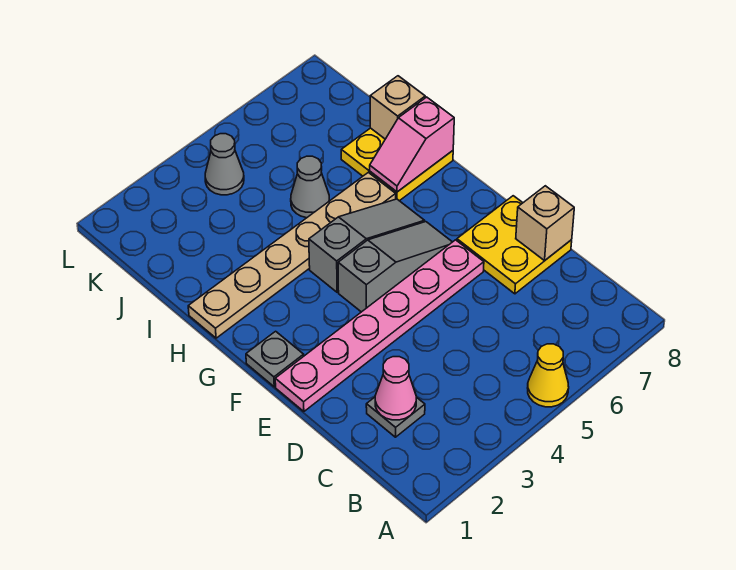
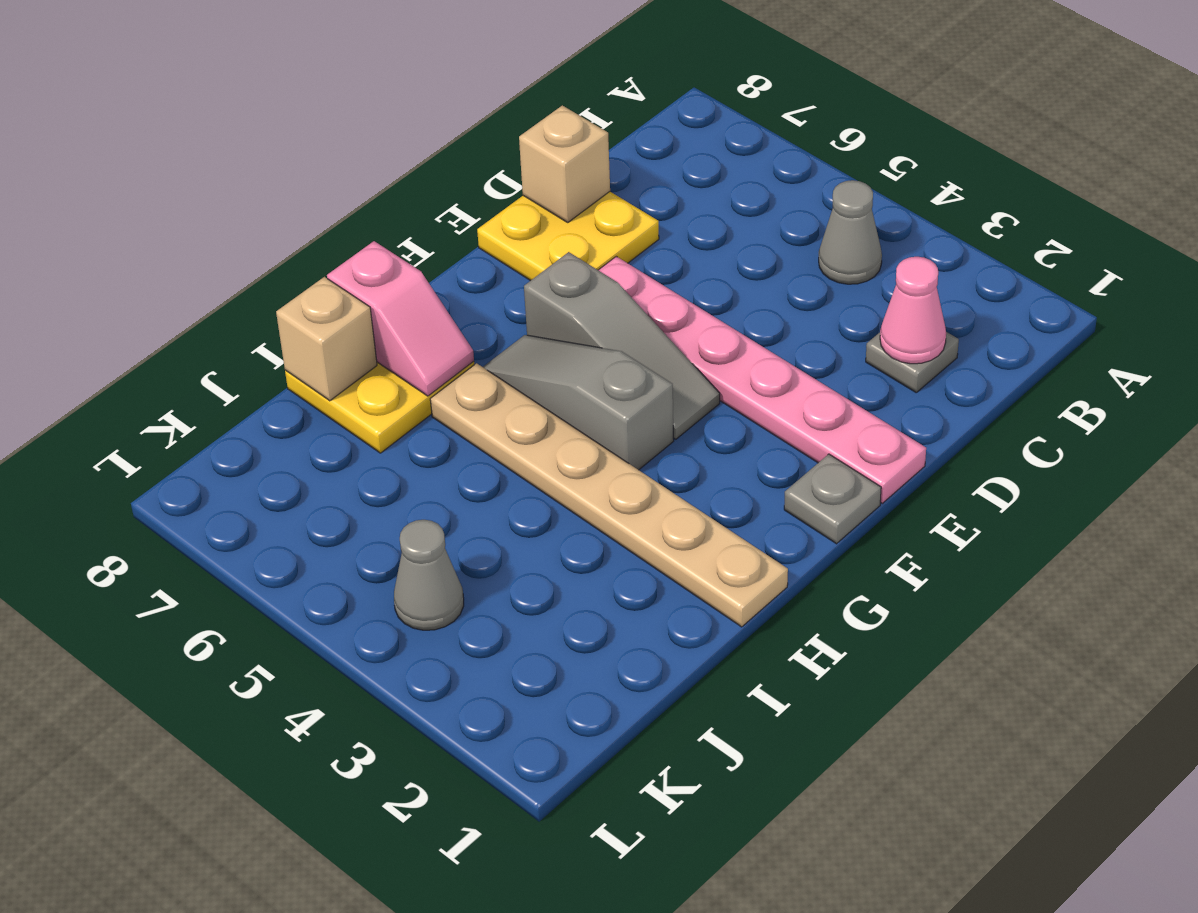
yellow cone A5 level 1 -> none
grey slope F4:F6 level 1 top 4 -> grey slope F4:F6 level 1 top 6
grey cone I5 level 1 -> grey cone B4 level 1

